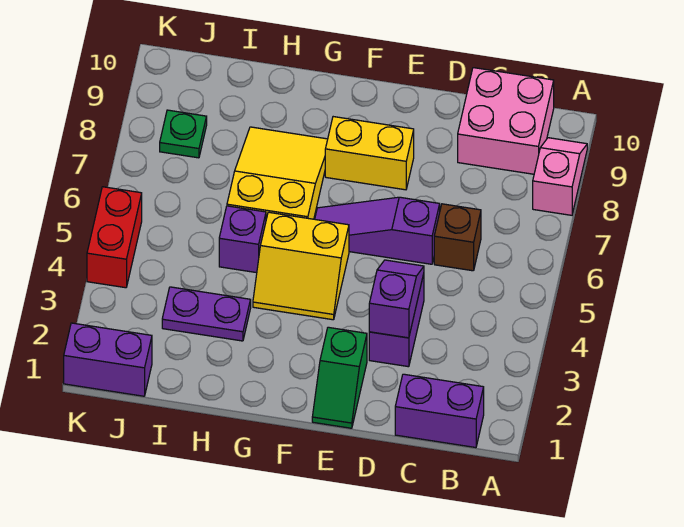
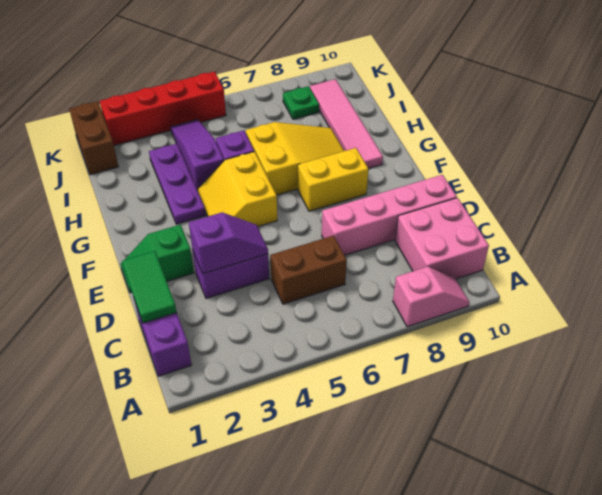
none -> green tile C1:D1 level 2
brown brick C6 level 1 -> brown brick C5:C6 level 1
purple slope D6:F6 level 1 top D -> purple slope H4:J4 level 1 top H
none -> pink brick D7:D10 level 1
yellow brick E8:F8 level 1 -> yellow brick F7:F8 level 1
none -> pink tile G9:J9 level 1
purple plate H3:I3 level 1 -> purple plate G3:I3 level 1
purple brick J1:K1 level 1 -> brown brick J1:K1 level 1
red brick K4:K5 level 1 -> red brick K2:K5 level 1

